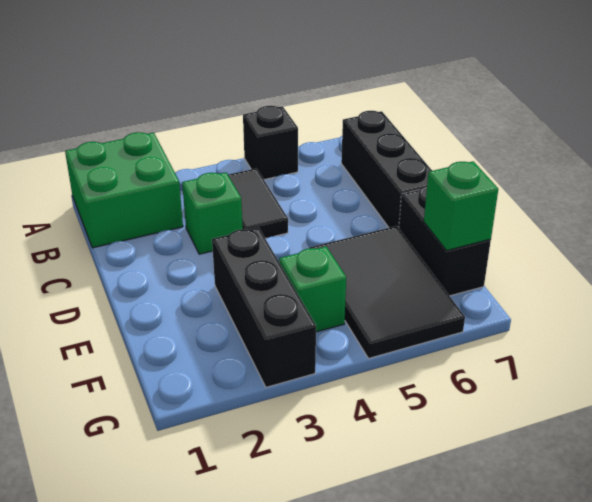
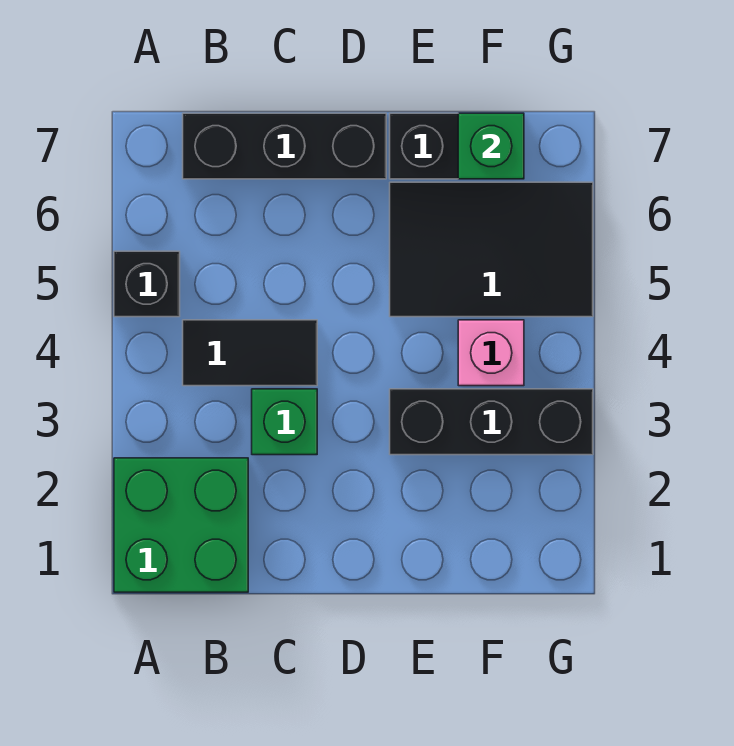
green brick F4 level 1 -> pink brick F4 level 1

